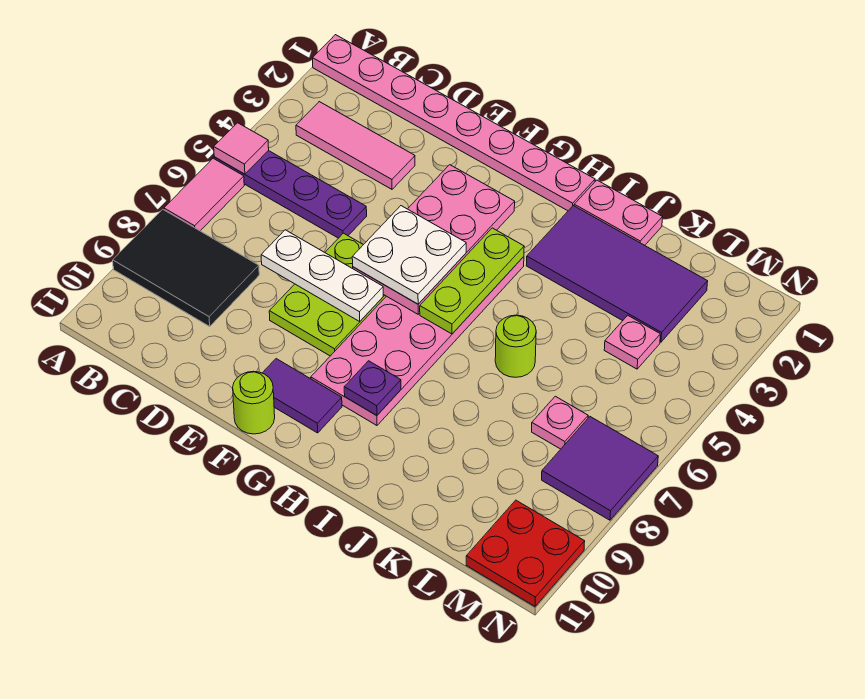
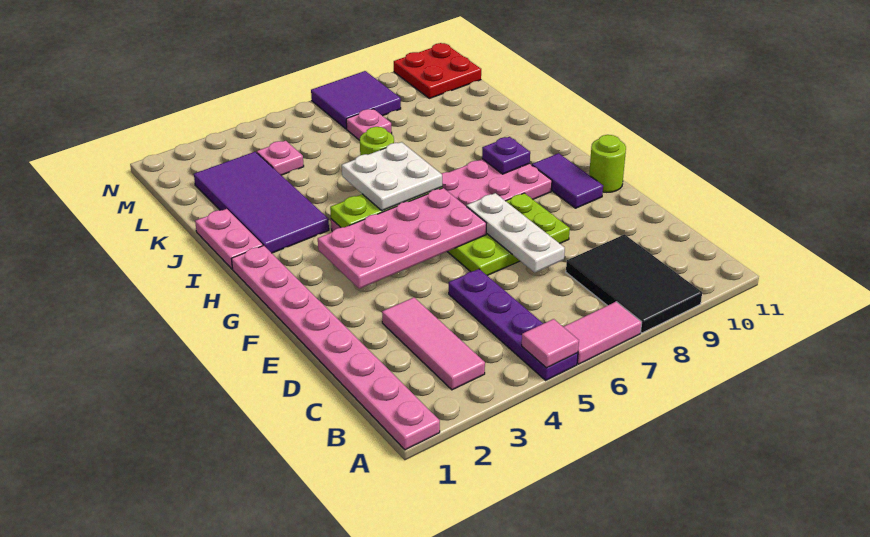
white plate F5:G6 level 3 -> white plate H5:I6 level 3

